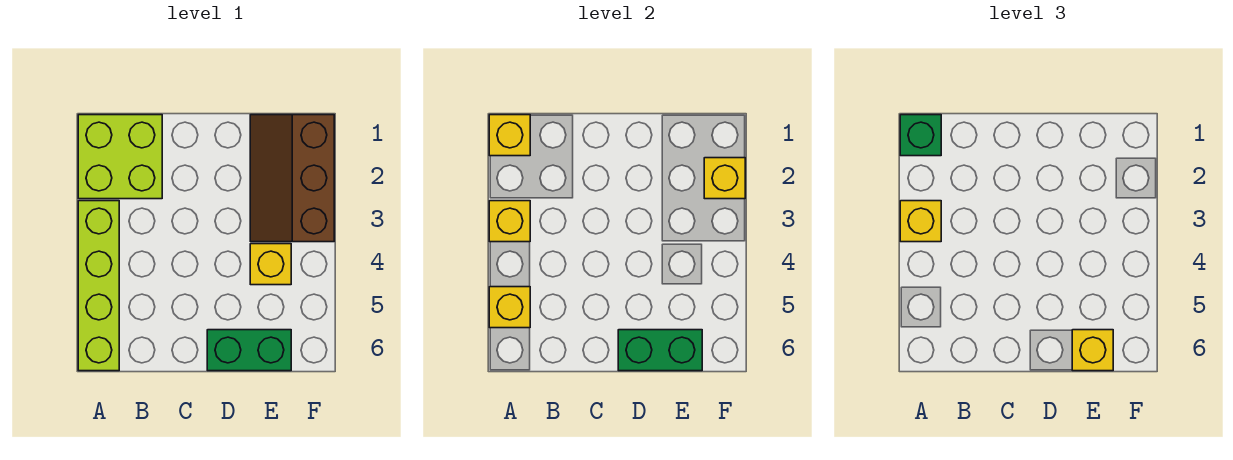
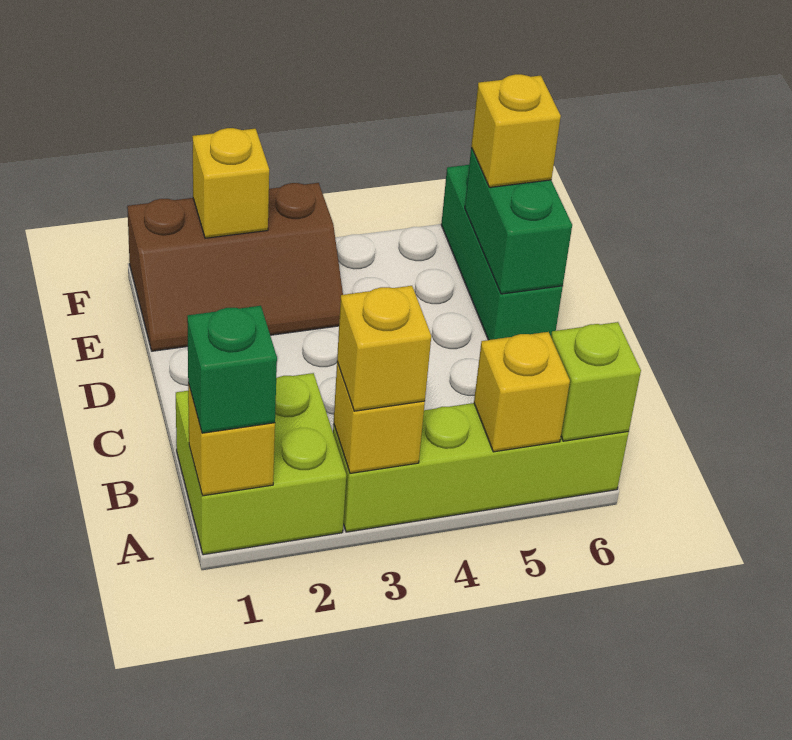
none -> lime brick A6 level 2
green brick D6:E6 level 1 -> green brick D6:F6 level 1
yellow brick E4 level 1 -> none

